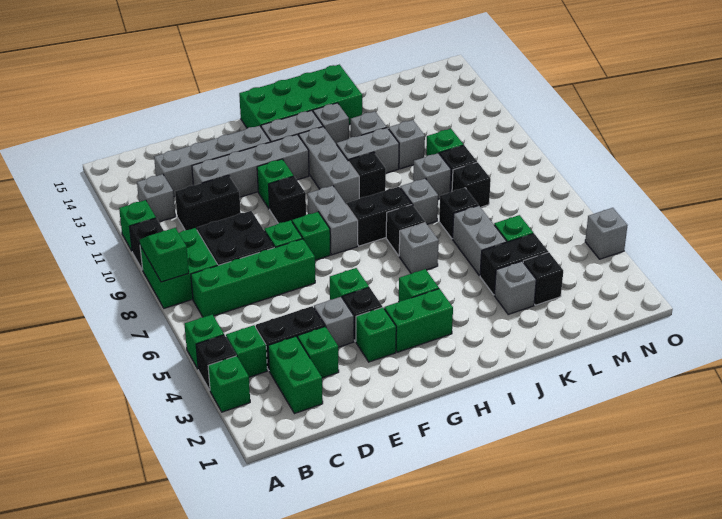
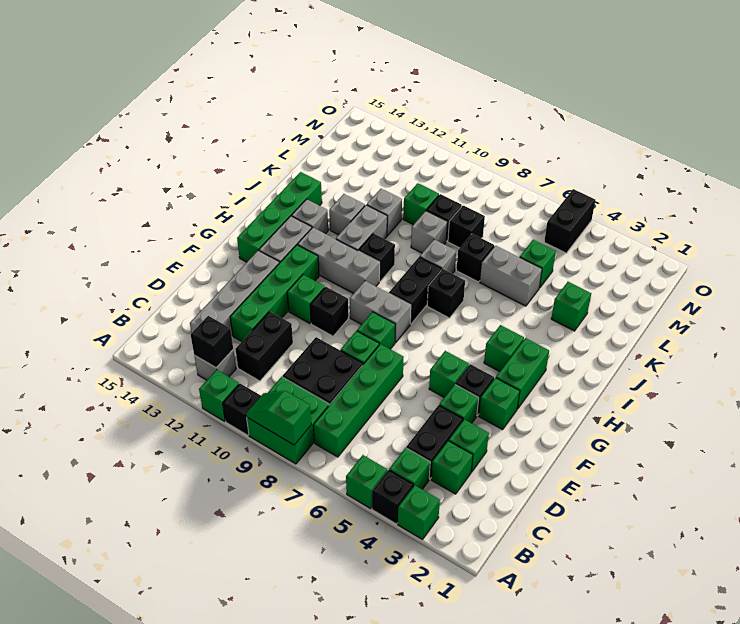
green brick C2:C3 level 1 -> green brick C3 level 1
grey brick D12:G12 level 1 -> green brick D12:G12 level 1
grey brick E4 level 1 -> green brick E4 level 1
green brick G14:J15 level 1 -> green brick G14:J14 level 1
grey brick I6 level 1 -> none
grey brick K3 level 1 -> green brick K3 level 1
black brick K4:L4 level 1 -> black brick N5:O5 level 1
black brick L3 level 1 -> black brick B12 level 2
grey brick O4 level 1 -> none

